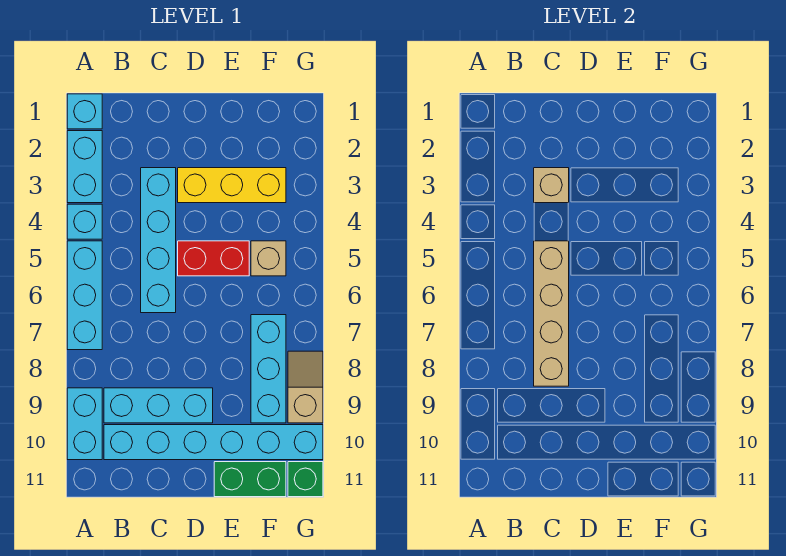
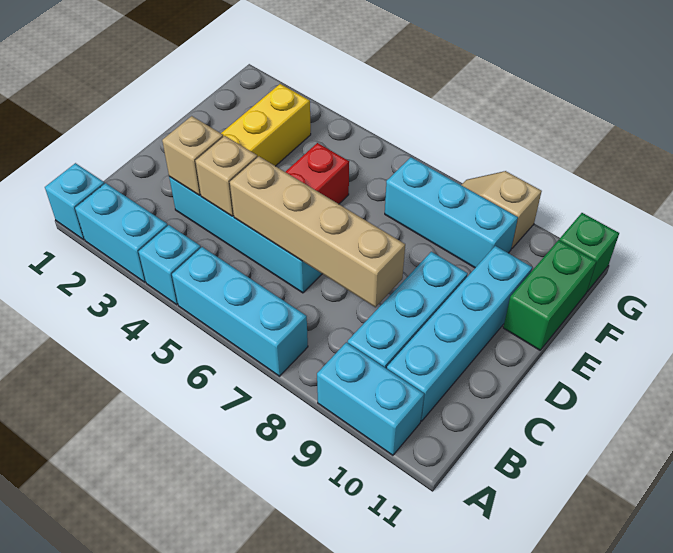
cyan brick B10:G10 level 1 -> cyan brick B10:E10 level 1
tan brick F5 level 1 -> tan brick C4 level 2

